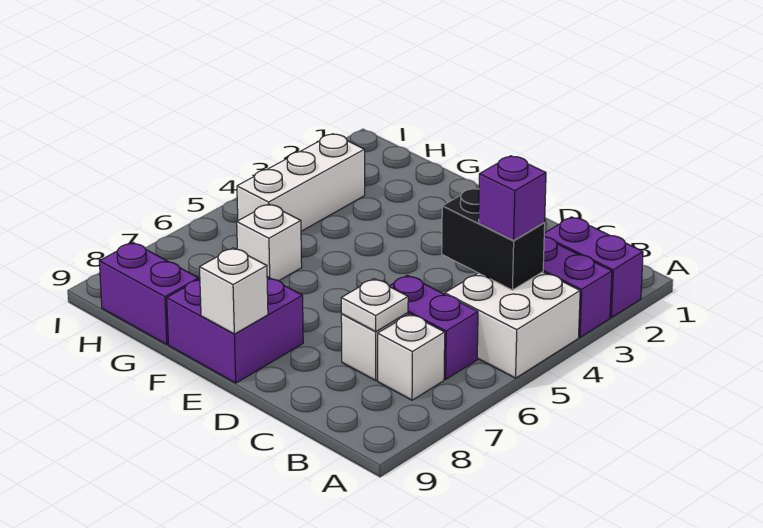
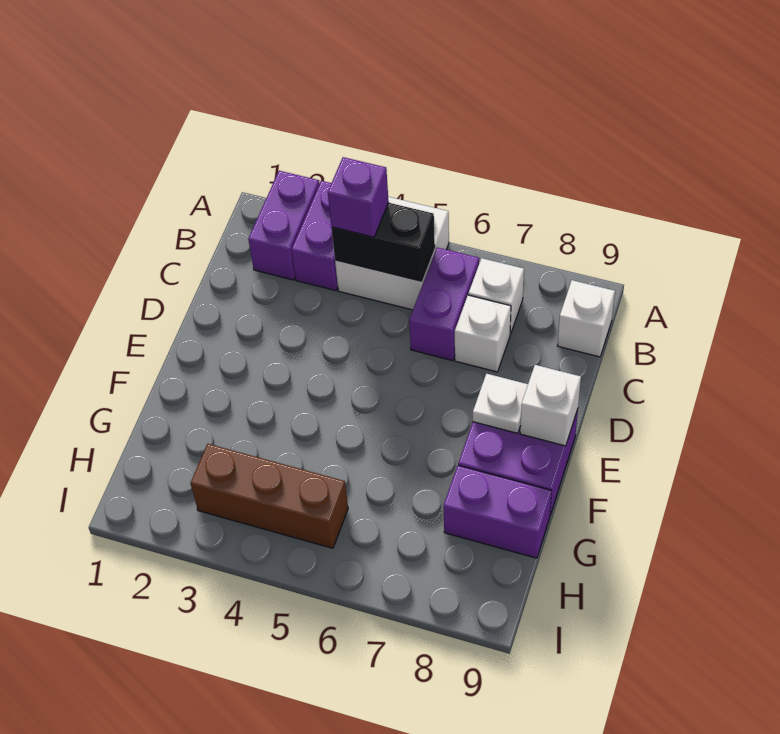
black brick B4:C4 level 2 -> black brick B4:B5 level 2
white plate C7 level 2 -> white plate E8 level 2
white brick G6 level 1 -> white brick B9 level 1
purple brick G9:H9 level 1 -> purple brick G8:G9 level 1
white brick H3:H5 level 1 -> brown brick H3:H5 level 1

